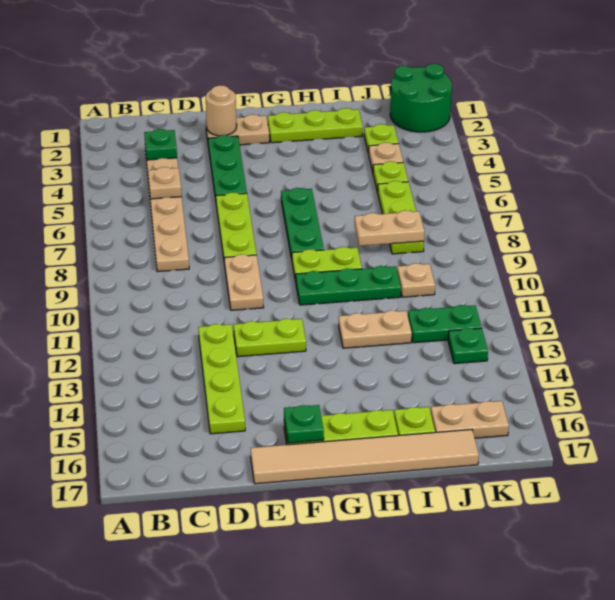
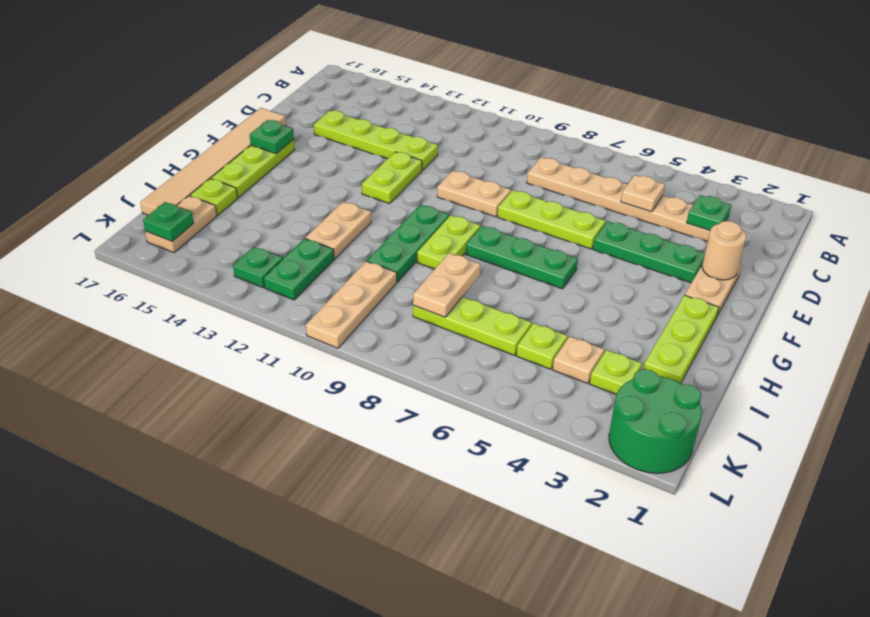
tan plate J10 level 1 -> tan plate J10:L10 level 1
none -> green plate K16 level 2

